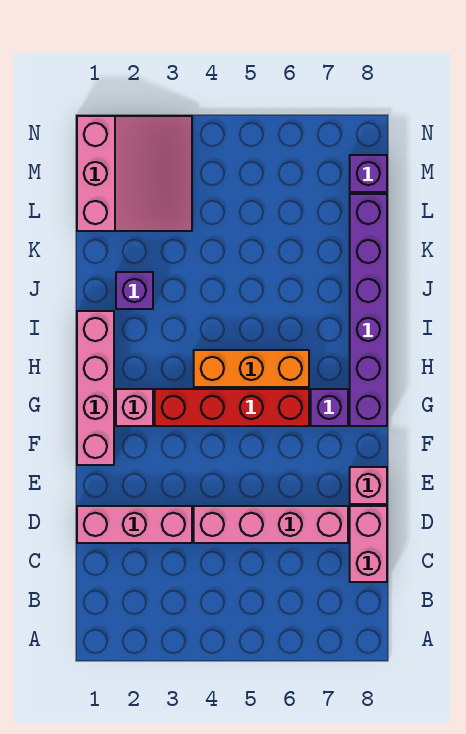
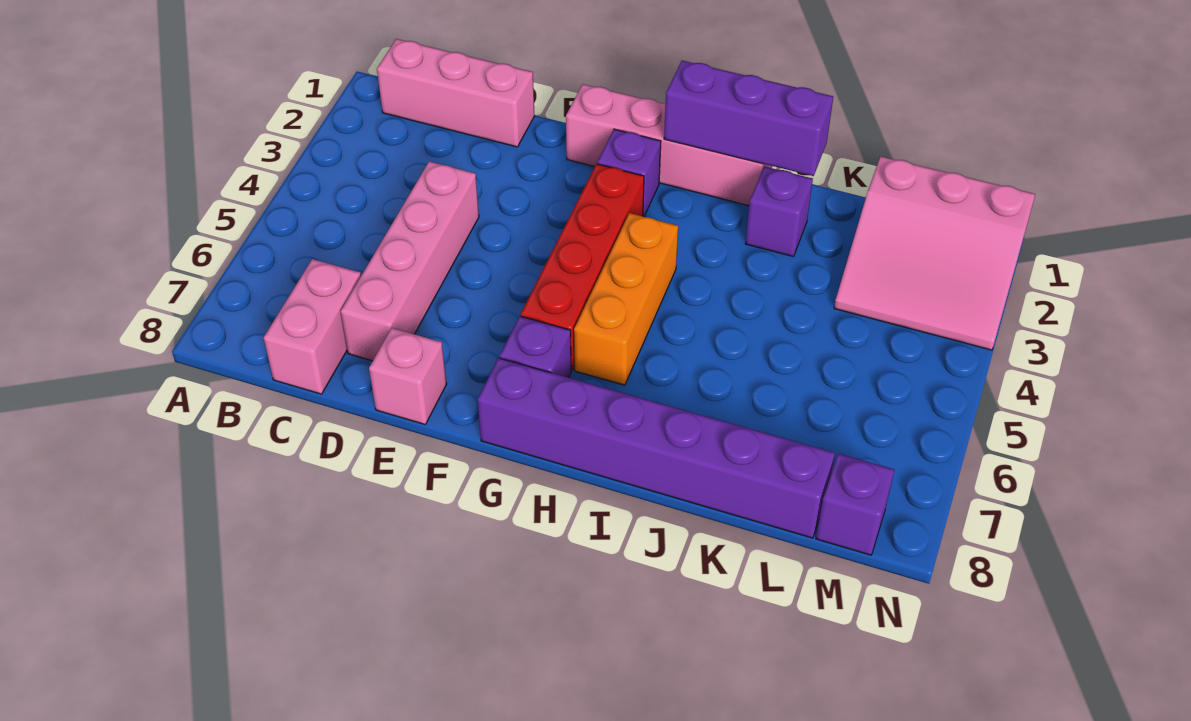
pink brick C8:D8 level 1 -> pink brick C7:C8 level 1
pink brick D1:D3 level 1 -> pink brick B1:D1 level 1
pink brick G2 level 1 -> purple brick G2 level 1
none -> purple brick H1:J1 level 2

